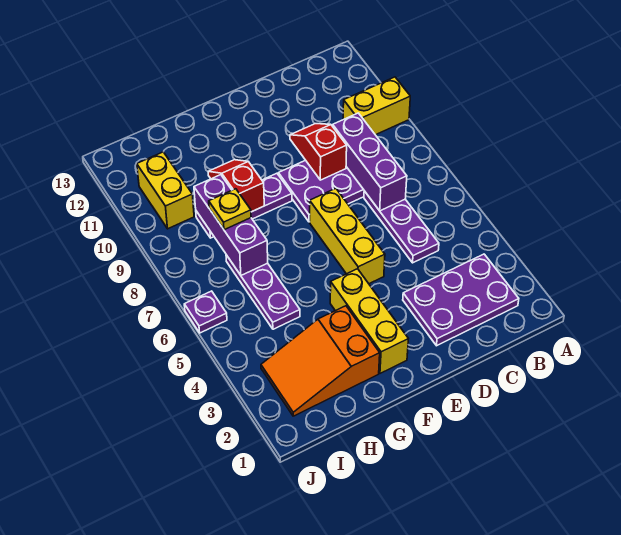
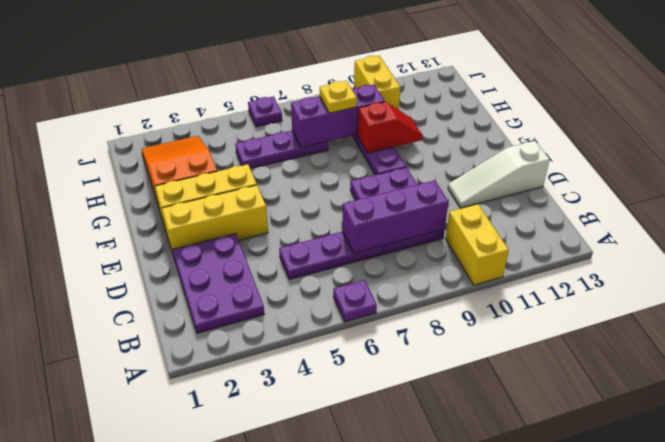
none -> purple plate A6 level 1
red slope D9:D10 level 2 top 9 -> none
none -> white slope D11:D13 level 1 top 13
yellow brick E5:E7 level 1 -> yellow brick E2:E4 level 1
yellow brick I10:I11 level 1 -> yellow brick I10:J10 level 1

